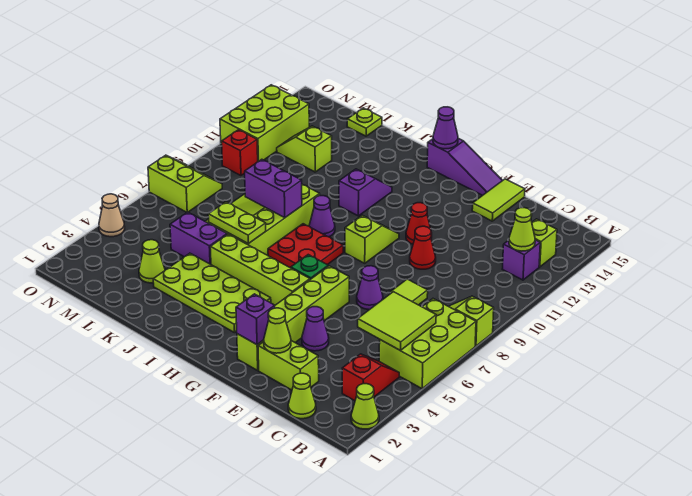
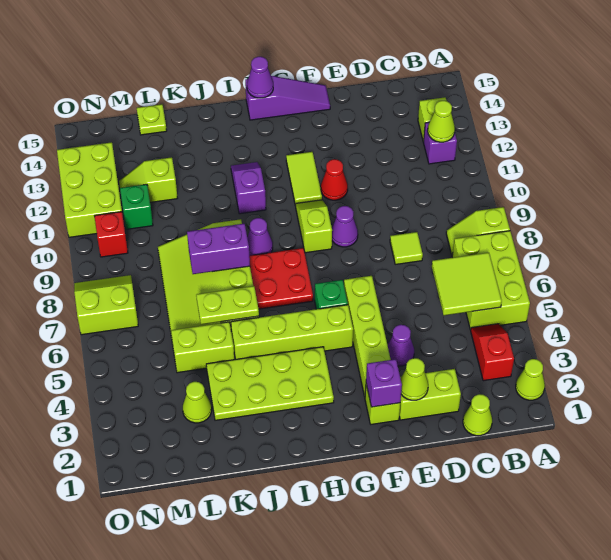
purple cone E7 level 1 -> purple cone F9 level 1
red cone E10 level 1 -> none
lime tile E14:E15 level 1 -> lime tile G11:G12 level 1
purple brick K5:L5 level 1 -> lime brick K5:L5 level 1
none -> green brick M11 level 1
tan cone O4 level 1 -> none

